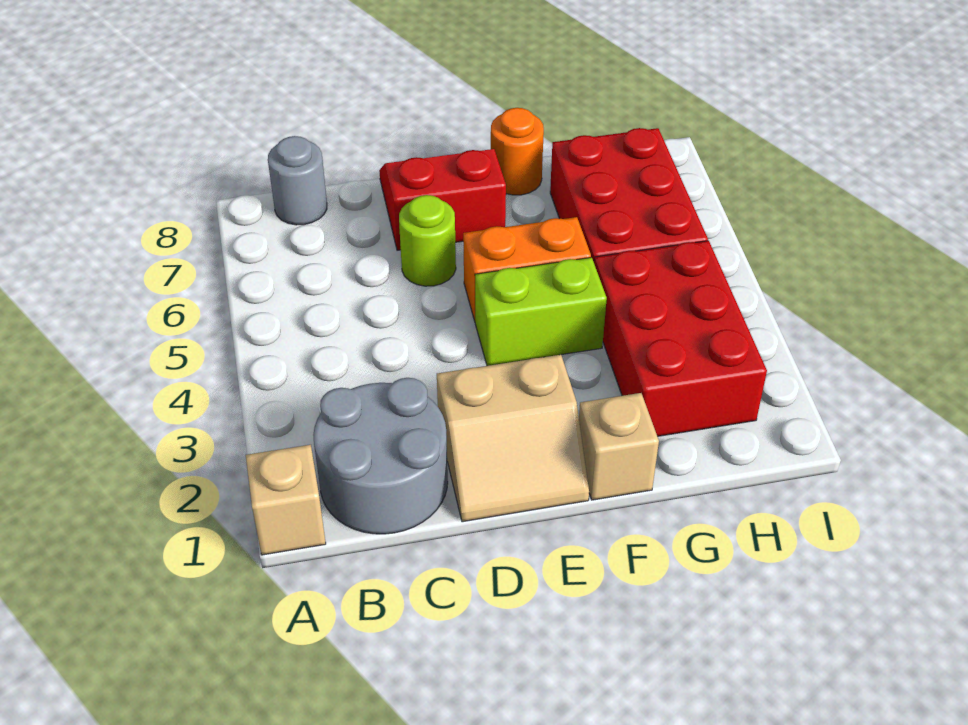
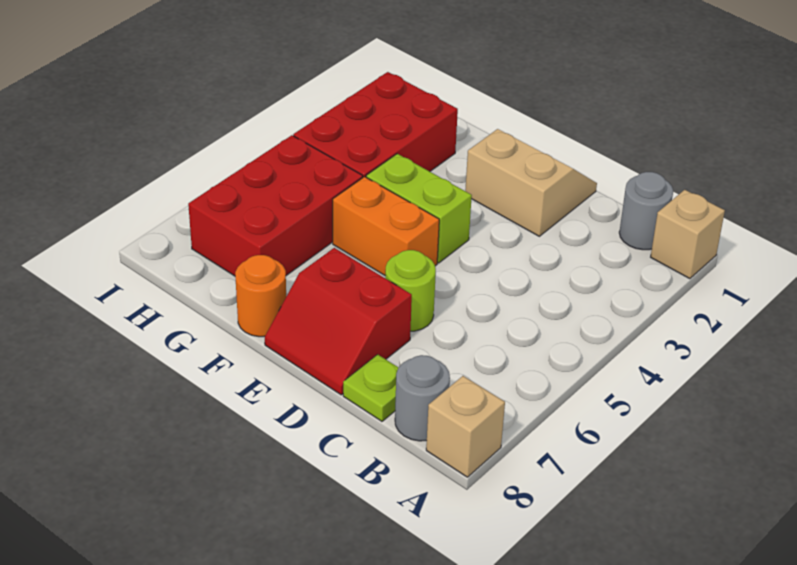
grey round brick B1:C2 level 1 -> grey round brick B1 level 1
none -> lime plate C8 level 1
tan brick F1 level 1 -> tan brick A8 level 1

